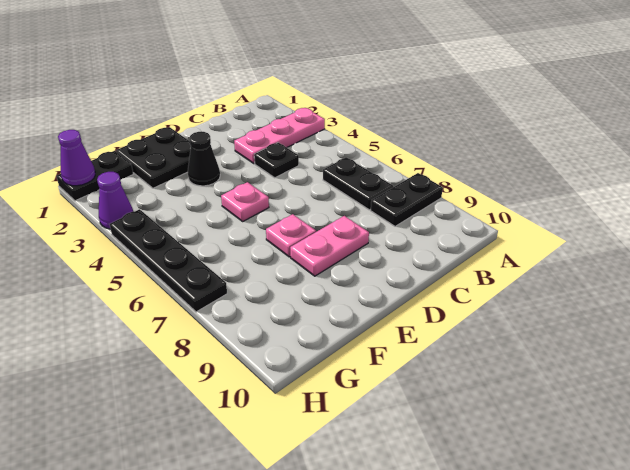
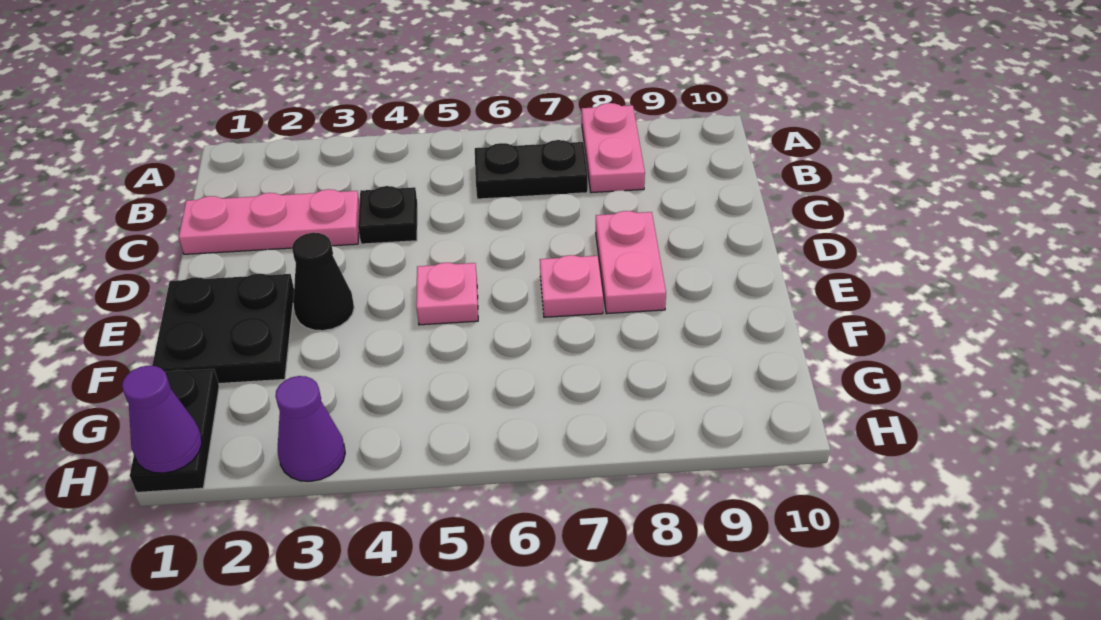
pink plate A3:C3 level 1 -> pink plate C1:C3 level 1
black plate A8:B8 level 1 -> pink plate A8:B8 level 1
black plate H4:H7 level 1 -> none

